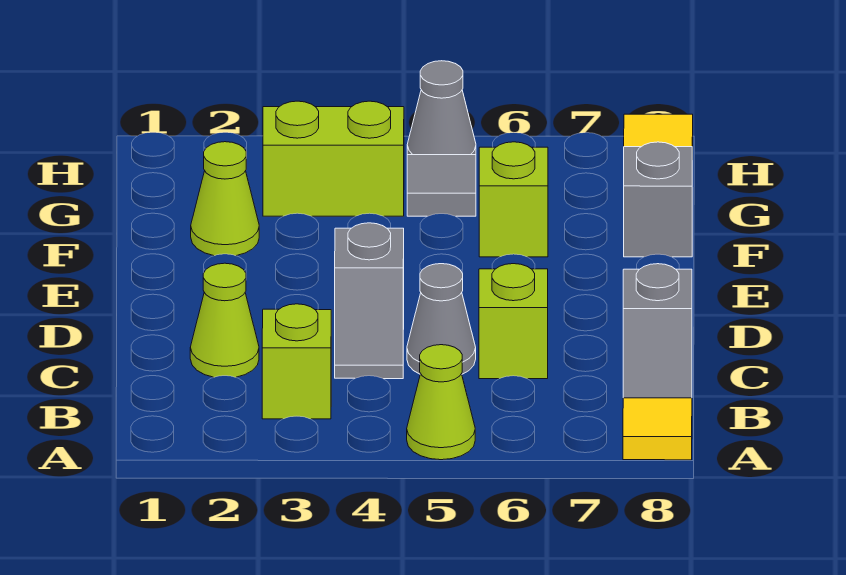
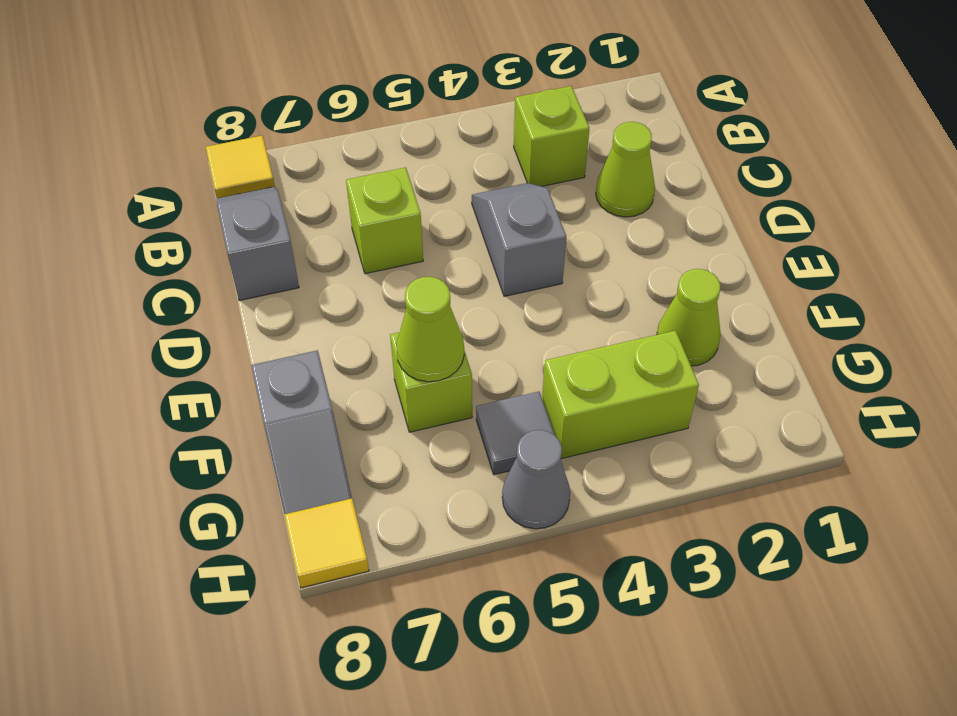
lime cone A5 level 1 -> lime cone F6 level 2
grey cone C5 level 1 -> none

